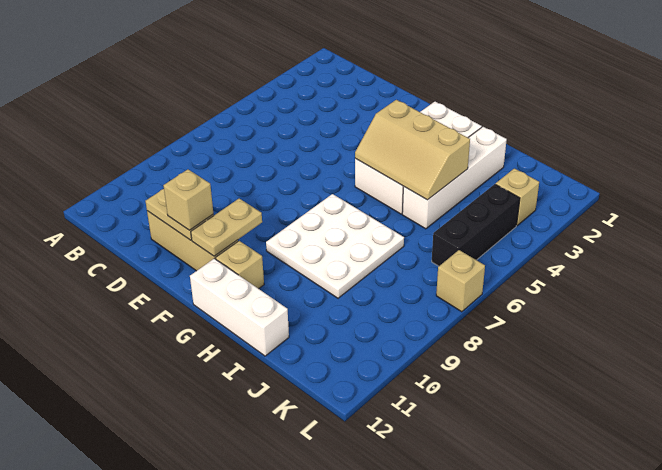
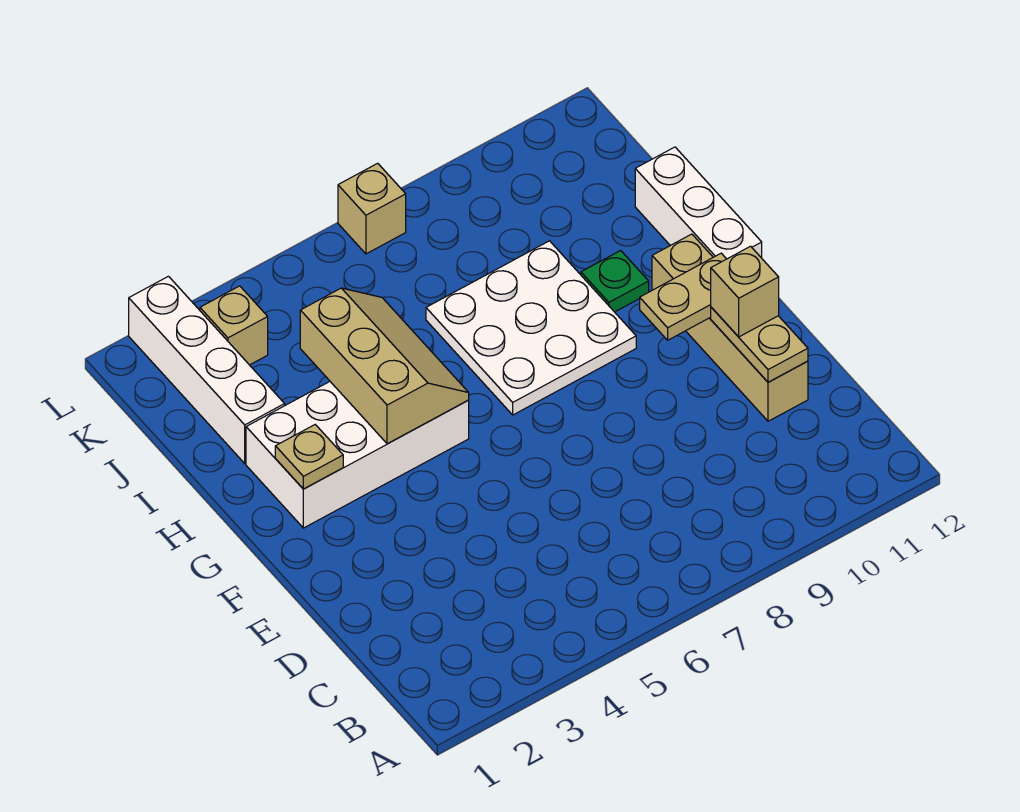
none -> tan plate G2 level 2
none -> green plate H10 level 1
white brick I2:I5 level 1 -> white brick I2:L2 level 1
black brick K4:K6 level 1 -> none

